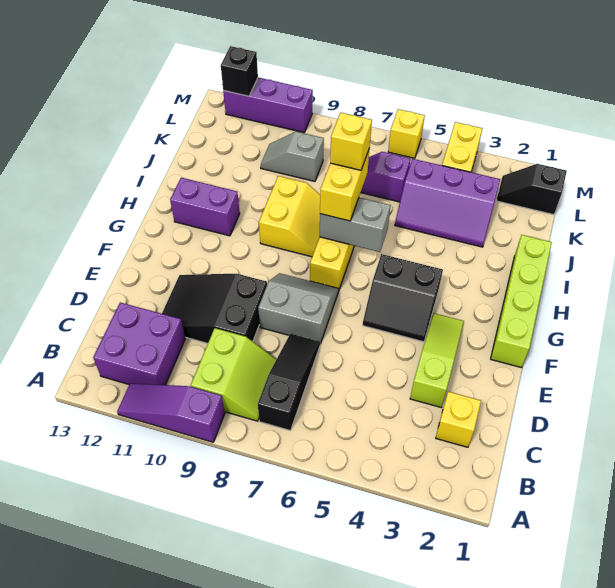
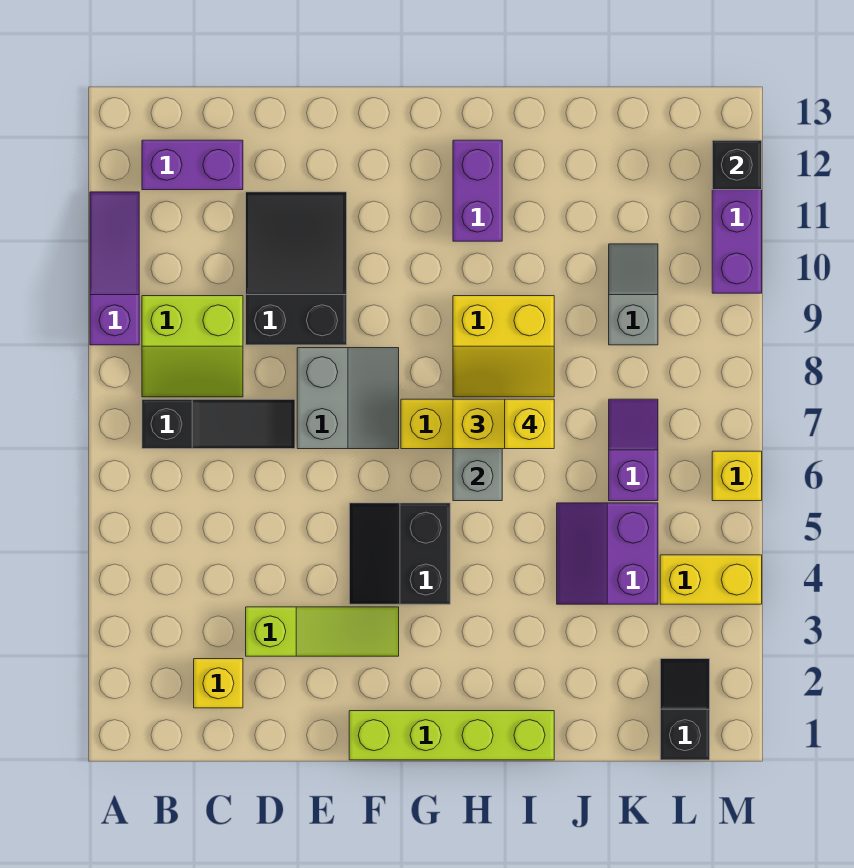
purple brick B11:C12 level 1 -> purple brick B12:C12 level 1
purple slope J3:K5 level 1 top K -> purple slope J4:K5 level 1 top K

